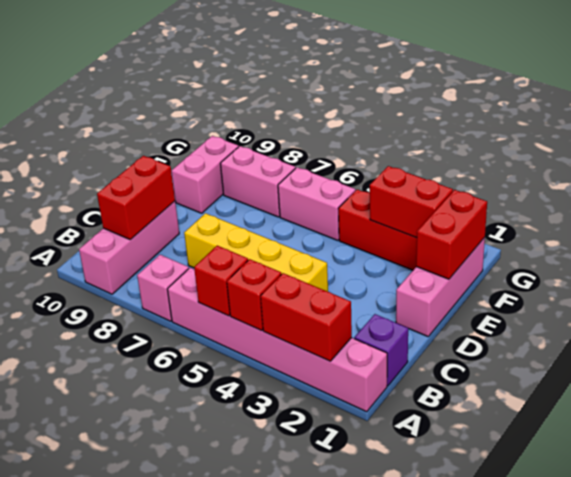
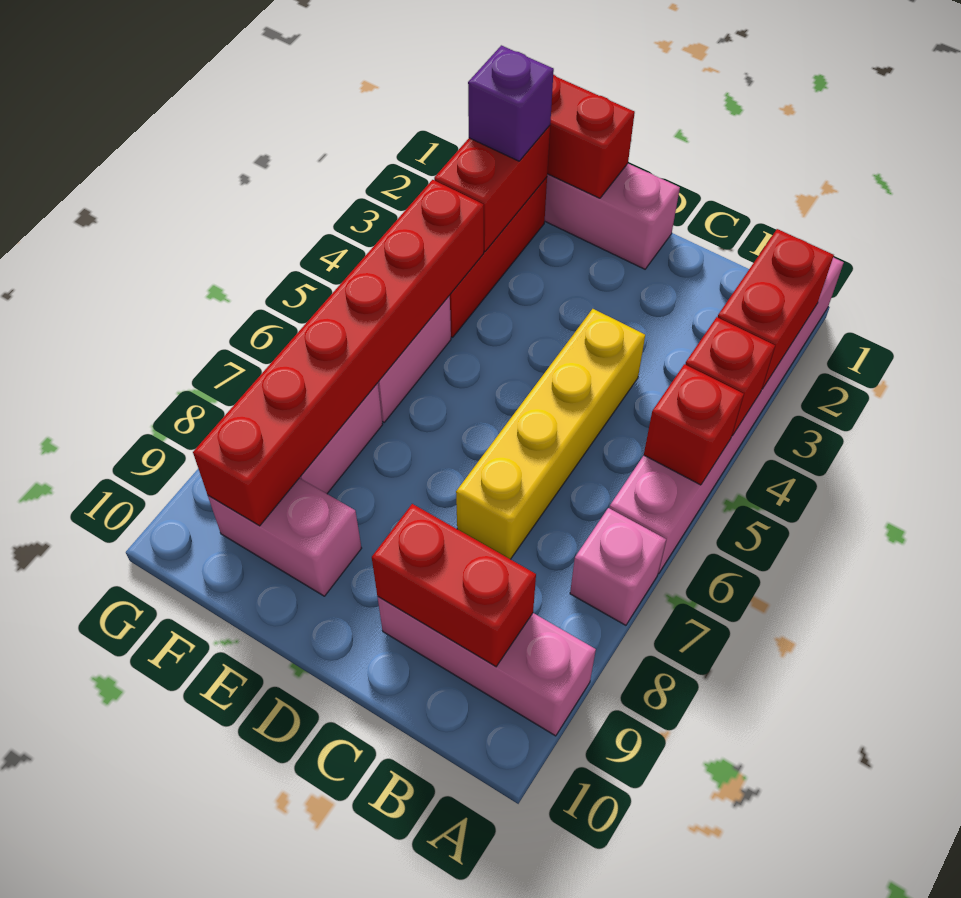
purple brick B1 level 1 -> purple brick F2 level 3
none -> red brick F4:F9 level 2

